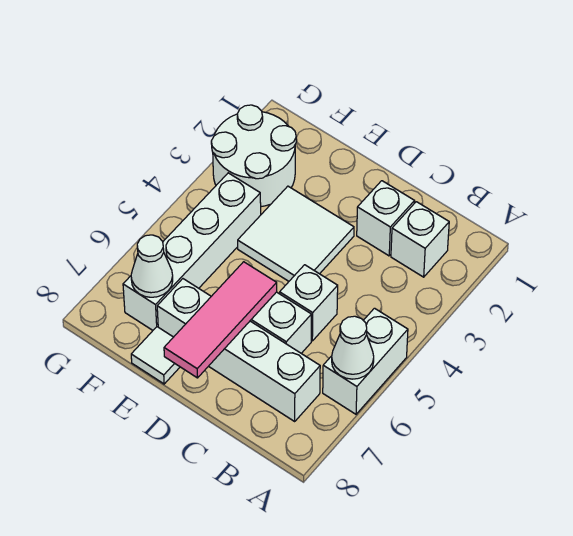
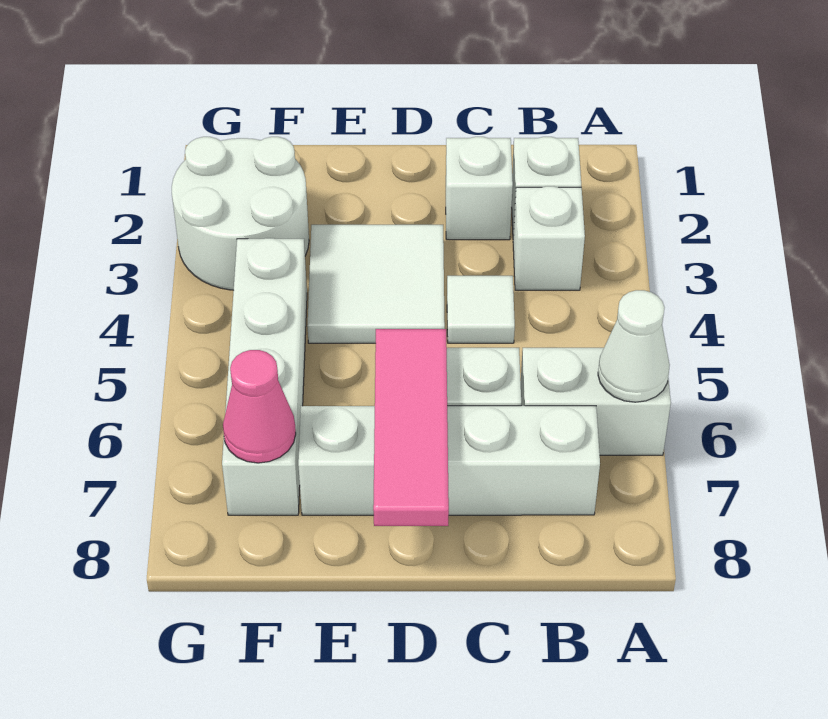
white brick A5:A6 level 1 -> white brick A6:B6 level 1
white brick C5 level 1 -> white brick B3 level 1
white tile E8 level 1 -> white tile C4 level 1
white cone F7 level 2 -> pink cone F7 level 2

